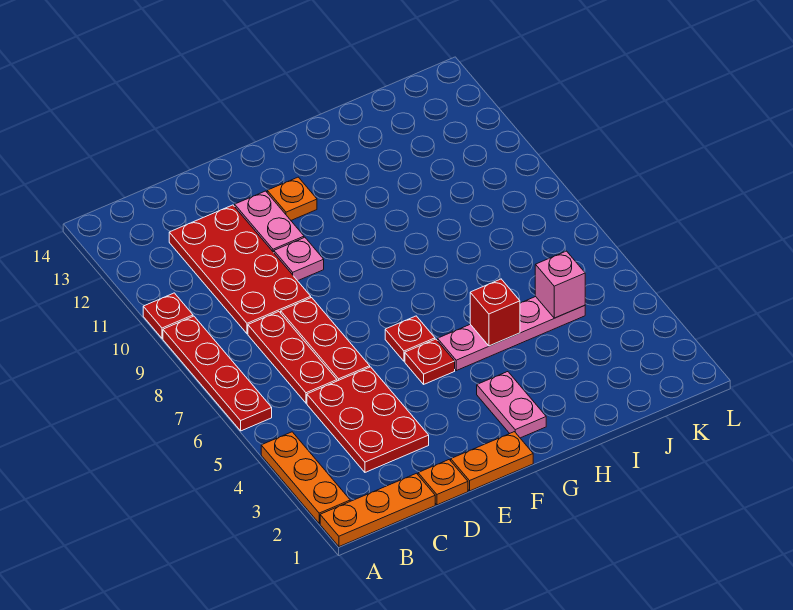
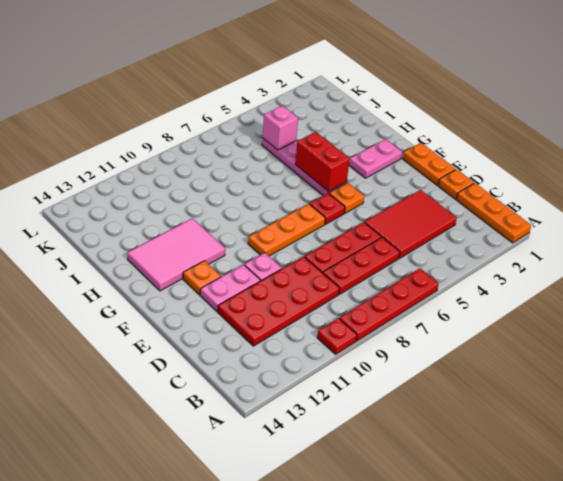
orange plate A2:A4 level 1 -> orange plate F7:F9 level 1
red plate C3:D5 level 1 -> red tile C3:D5 level 1
red plate F5 level 1 -> orange plate F5 level 1
none -> pink tile G11:H13 level 1
red brick H5 level 2 -> red brick G5:H5 level 2

